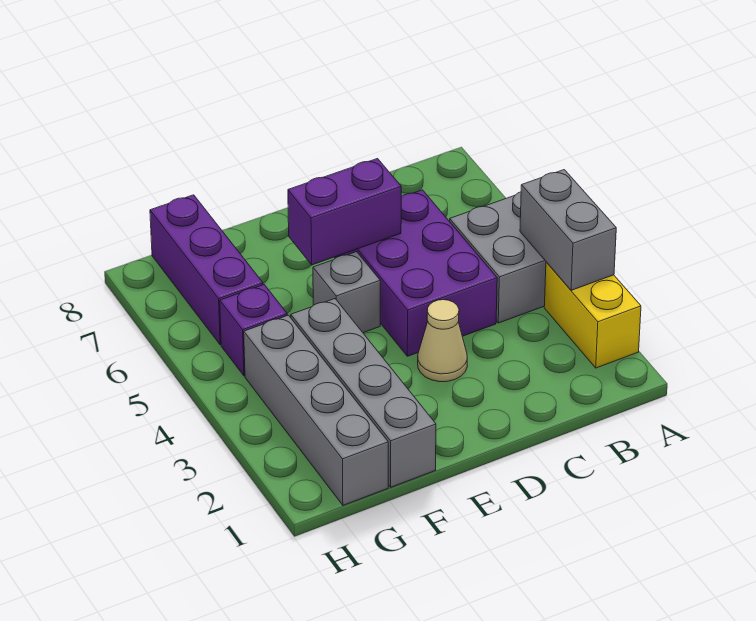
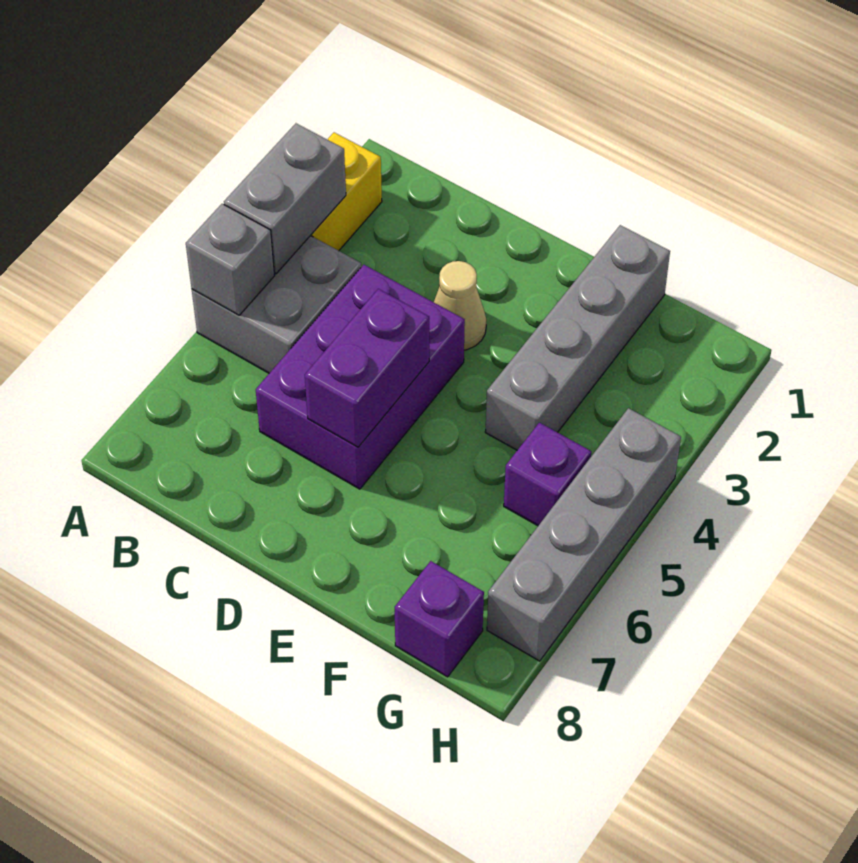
purple brick D6:E6 level 2 -> purple brick D5:D6 level 2
grey brick E5 level 1 -> grey brick A5 level 2
grey brick G1:G4 level 1 -> grey brick H4:H7 level 1
purple brick G6:G8 level 1 -> purple brick G8 level 1

